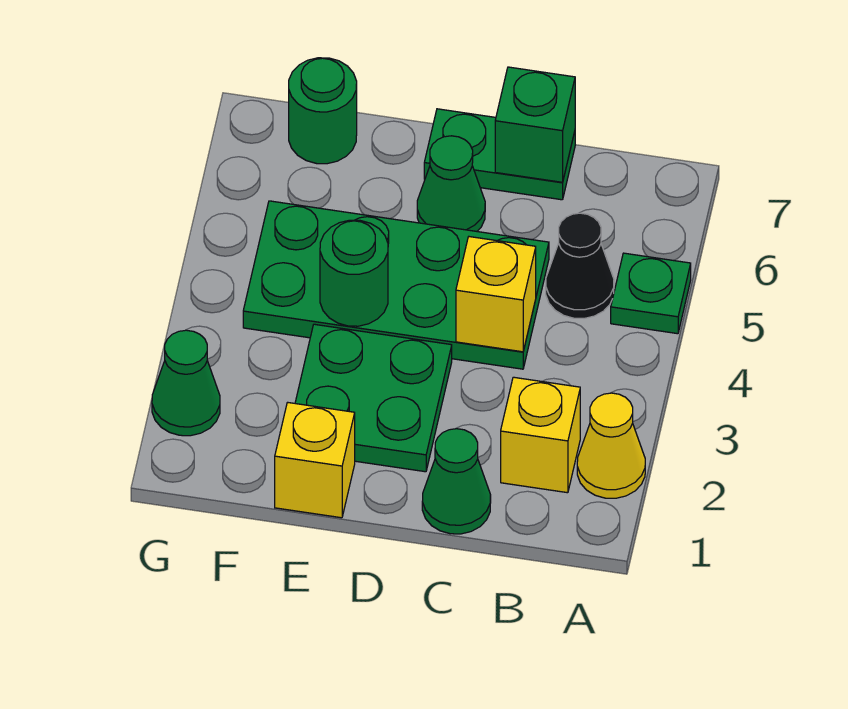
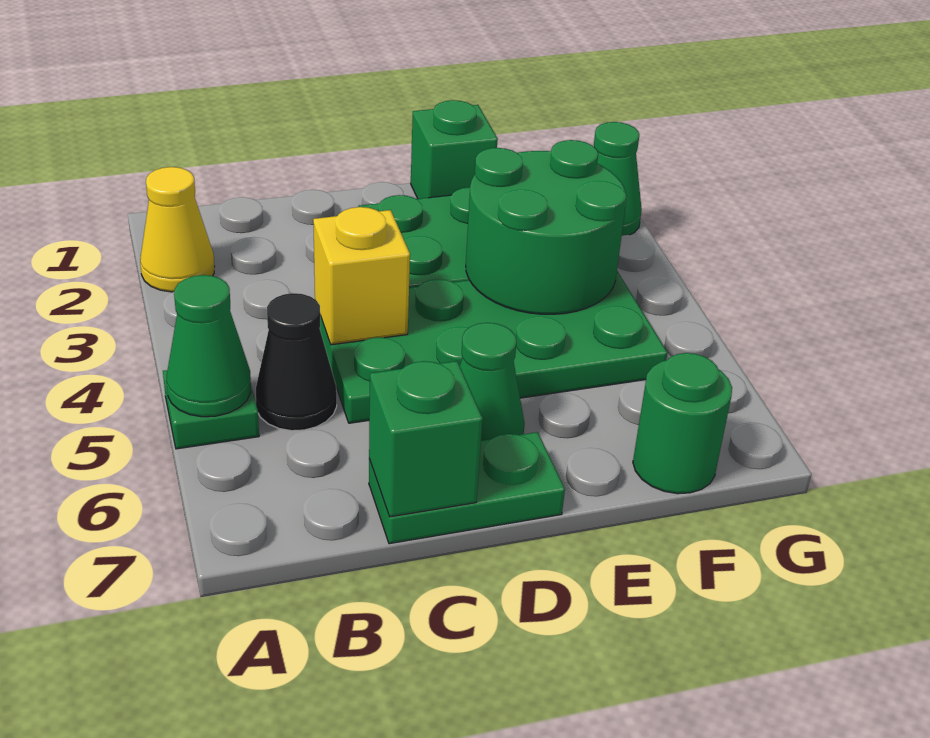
yellow brick B2 level 1 -> none
green cone C1 level 1 -> green cone A5 level 2
yellow brick E1 level 1 -> green brick E1 level 1
green round brick E4 level 2 -> green round brick E3:F4 level 2

